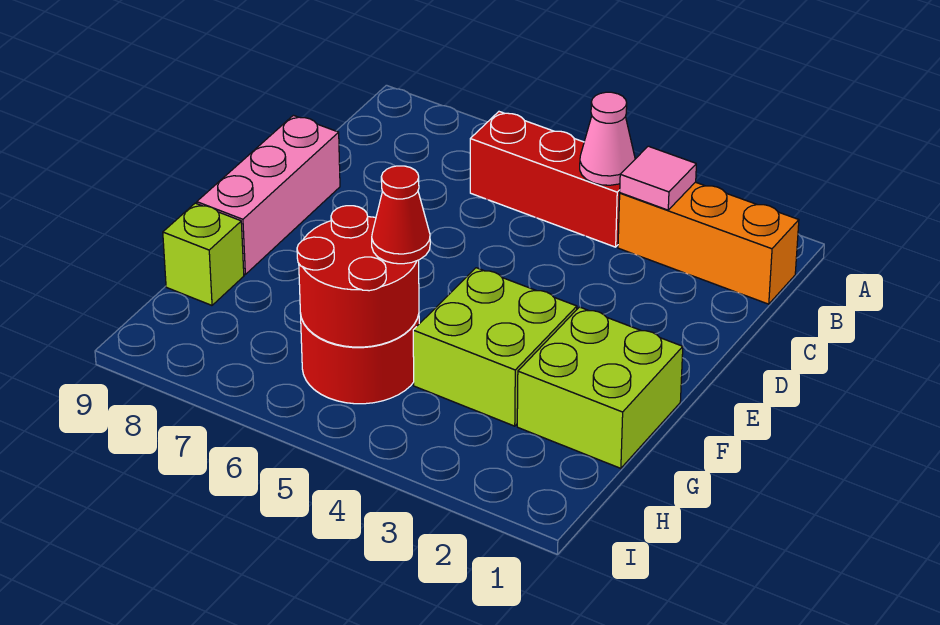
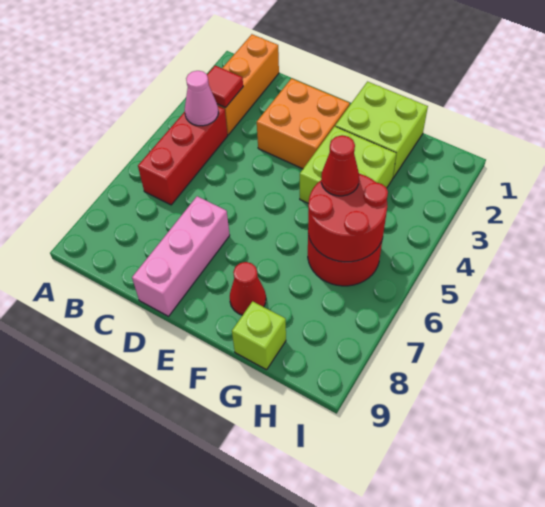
pink tile B3 level 2 -> red tile B3 level 2
none -> orange brick D2:E3 level 1
pink brick D9:F9 level 1 -> pink brick D7:D9 level 1
none -> red cone F8 level 1

